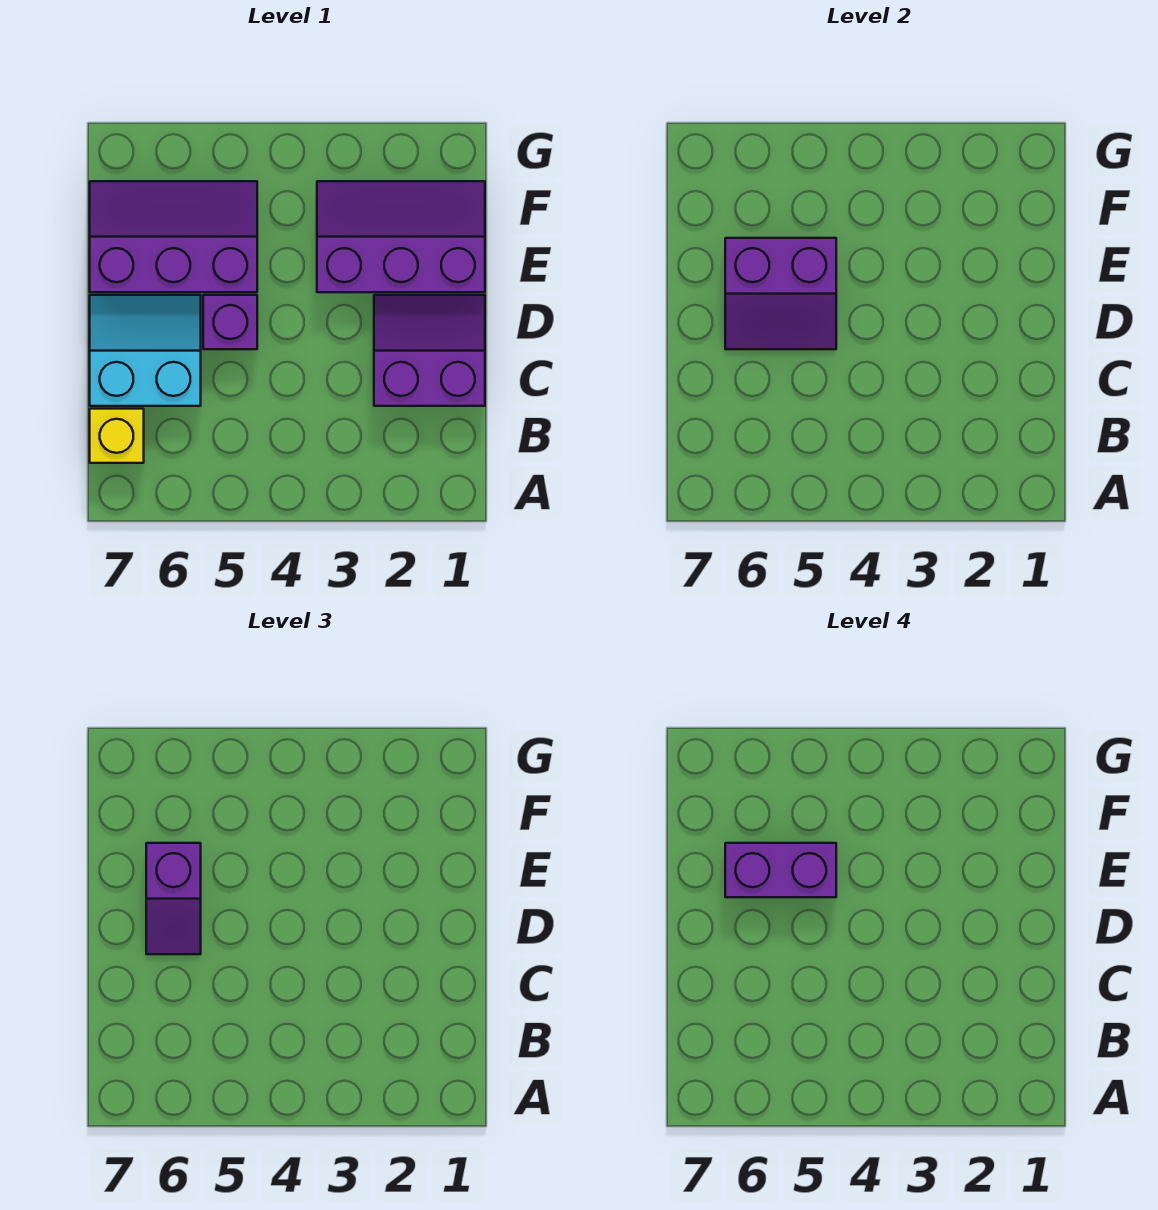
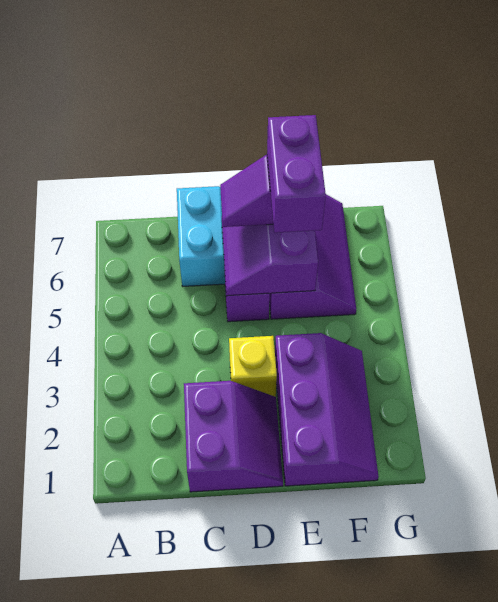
yellow brick B7 level 1 -> yellow brick D3 level 1

